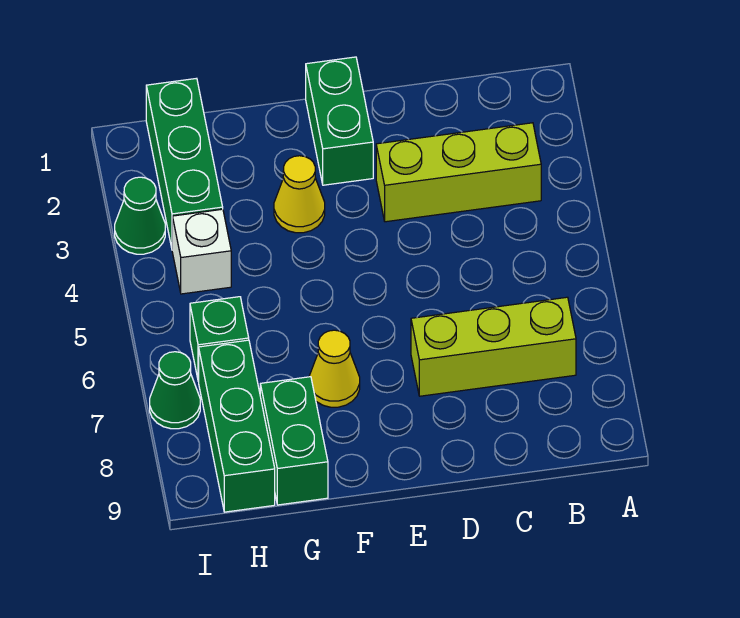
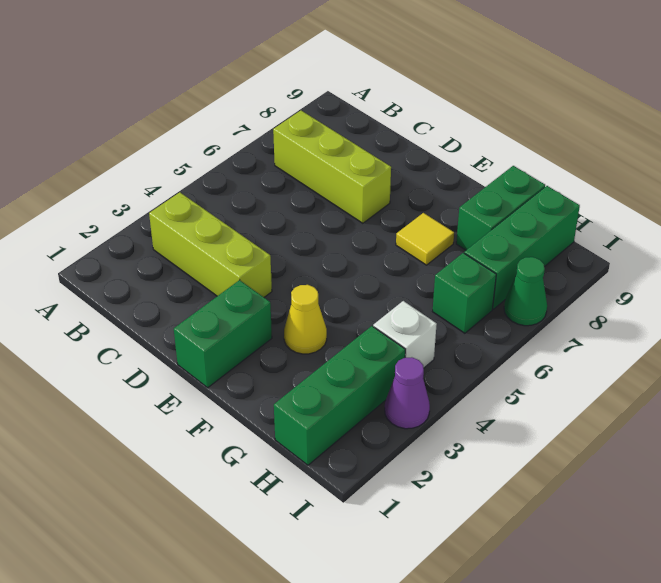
yellow cone F7 level 1 -> yellow tile F7 level 1
green cone I3 level 1 -> purple cone I3 level 1

